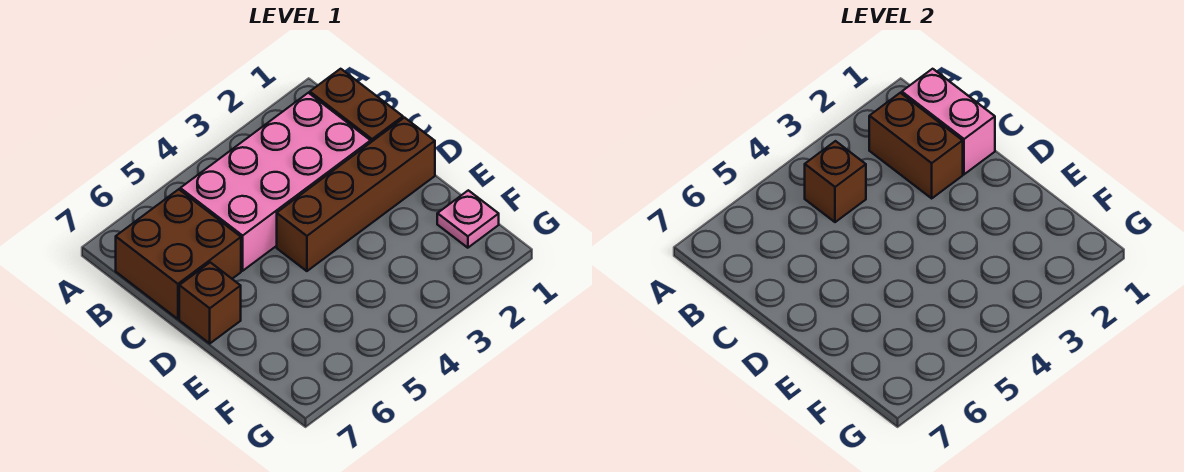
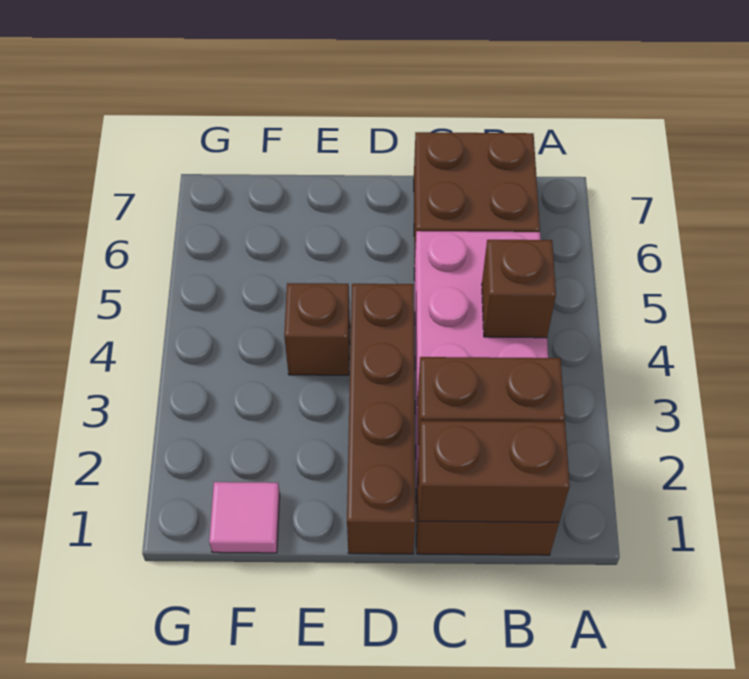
pink brick B1:C1 level 2 -> brown brick B1:C1 level 2
brown brick D7 level 1 -> brown brick E4 level 1
pink plate F1 level 1 -> pink tile F1 level 1

